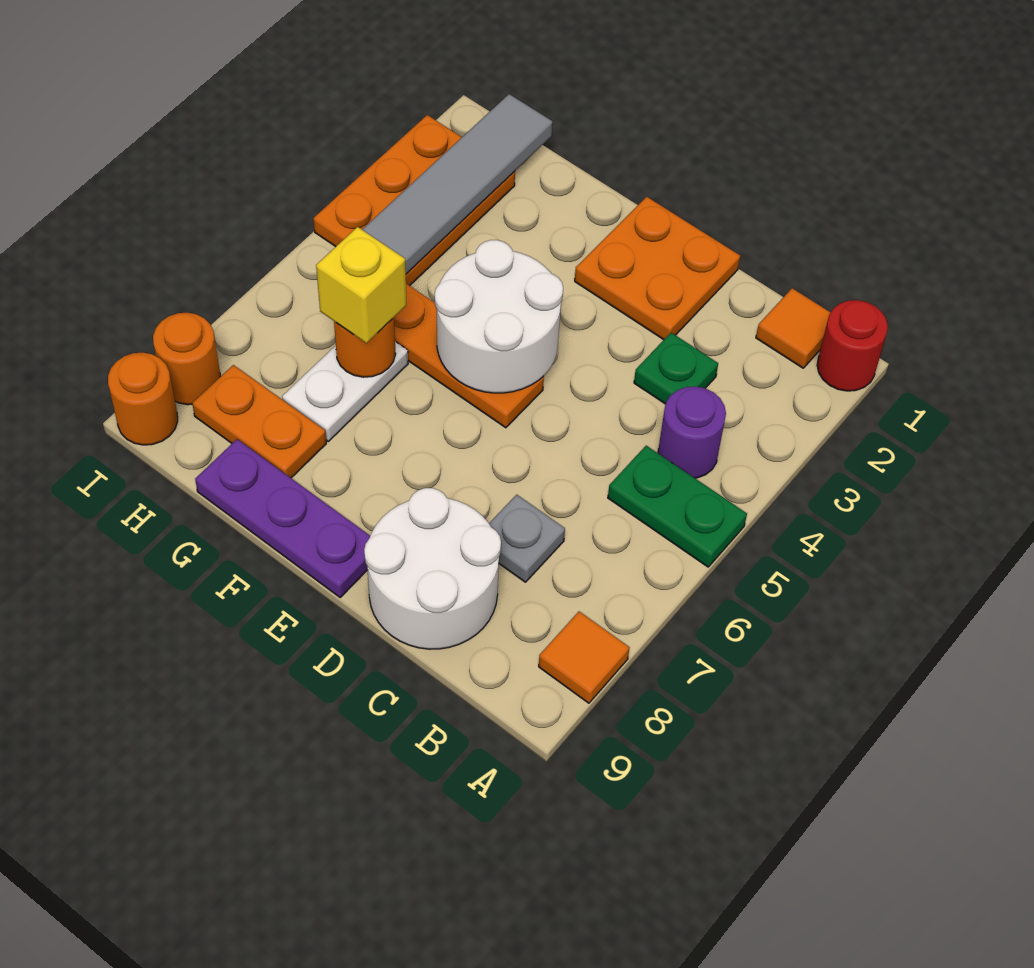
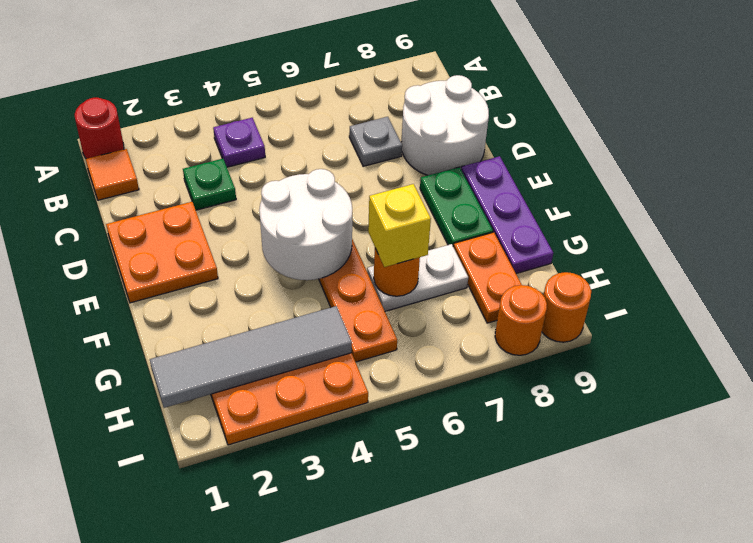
green plate A5:B5 level 1 -> green plate E8:F8 level 1
orange tile A8 level 1 -> none
purple round brick B4 level 1 -> purple plate B4 level 1

